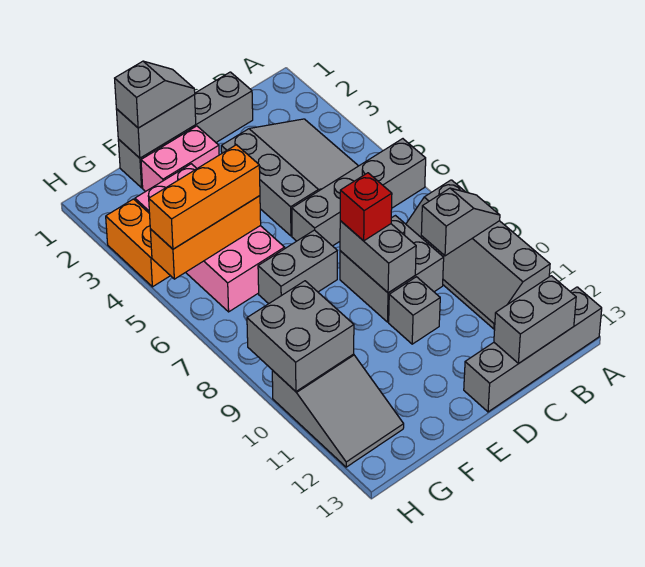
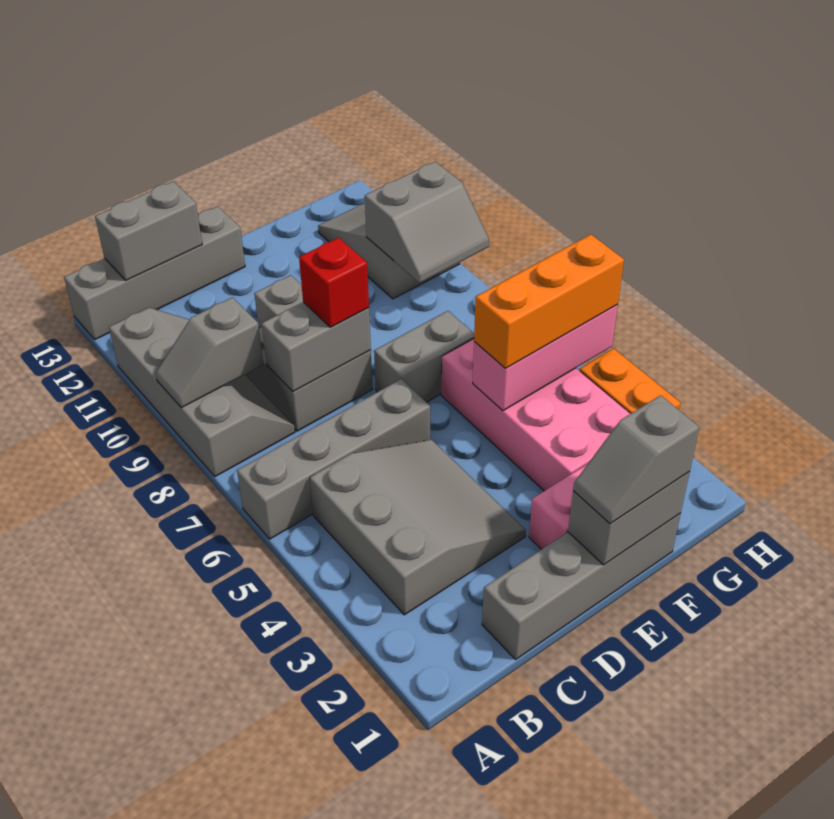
grey slope B3:D5 level 1 top D -> grey slope B3:D5 level 1 top B
grey brick D8:D9 level 2 -> grey brick C8:D8 level 2
orange brick F5:H5 level 2 -> pink brick F5:H5 level 2
grey brick G9:H10 level 2 -> grey slope G9:H10 level 2 top 10

